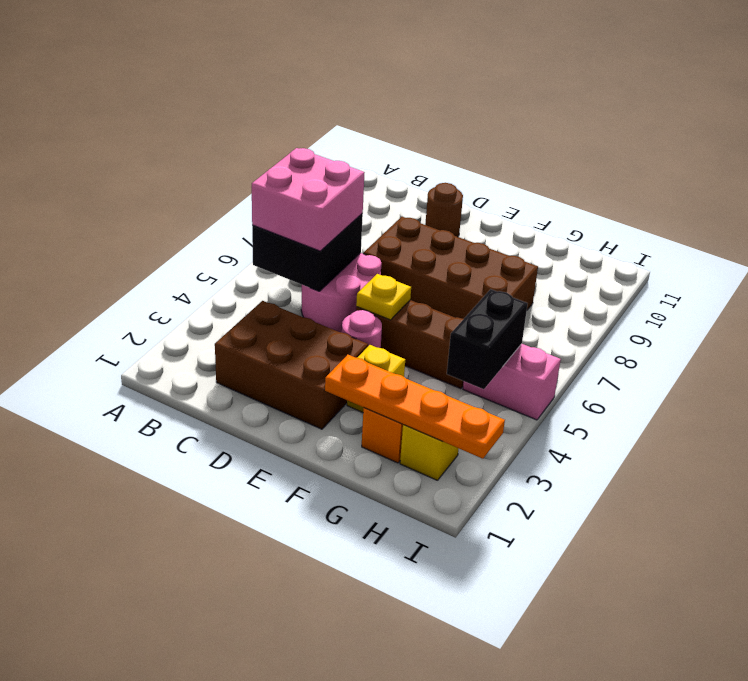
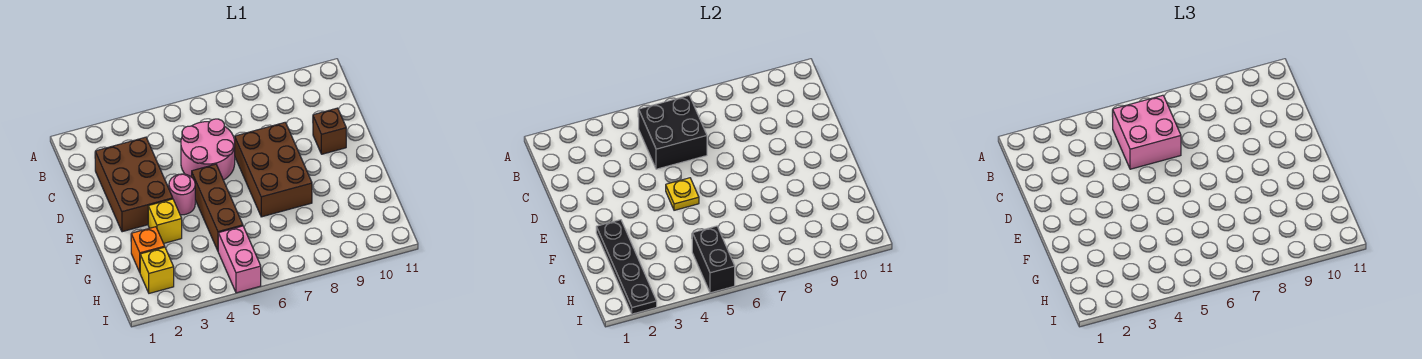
brown brick D7:G8 level 1 -> brown brick D7:F8 level 1
brown round brick D10 level 1 -> brown brick D10 level 1
orange plate F2:I2 level 2 -> black plate F2:I2 level 2
black brick H4:H5 level 2 -> black brick H5:I5 level 2

